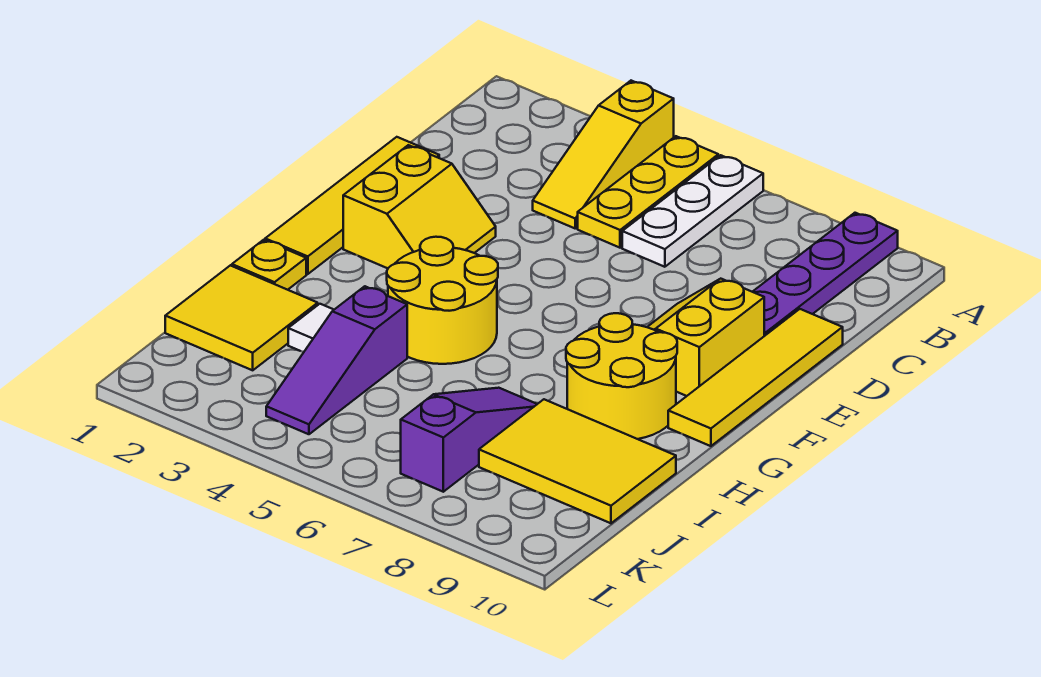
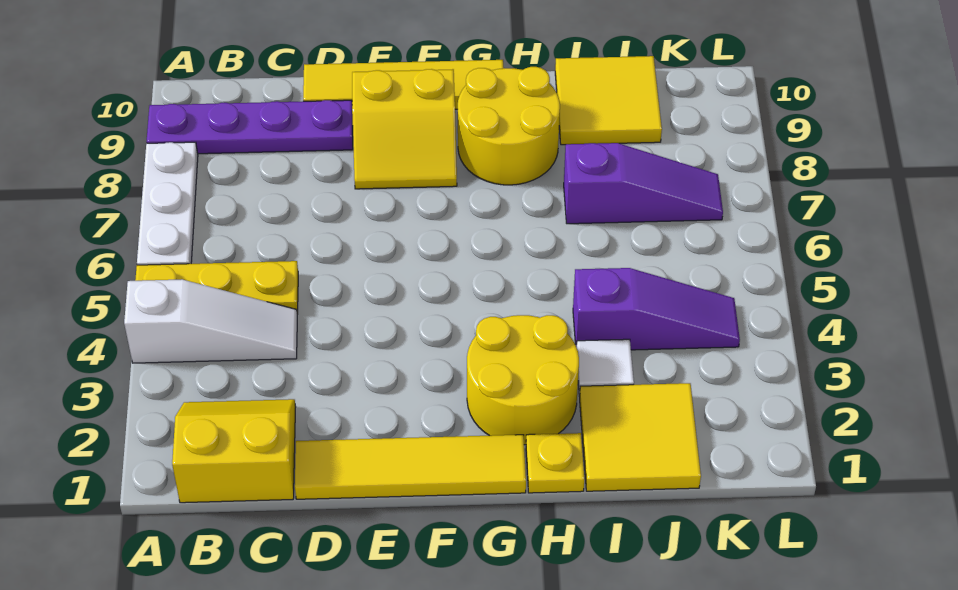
yellow slope A4:C4 level 1 top A -> white slope A4:C4 level 1 top A
white plate A6:C6 level 1 -> white plate A6:A8 level 1
yellow slope E2:F3 level 1 top 2 -> yellow slope B1:C2 level 1 top 1
yellow round brick G4:H5 level 1 -> yellow round brick G2:H3 level 1
purple slope I7:K7 level 1 top K -> purple slope I7:K7 level 1 top I
yellow tile I8:J10 level 1 -> yellow tile I9:J10 level 1

